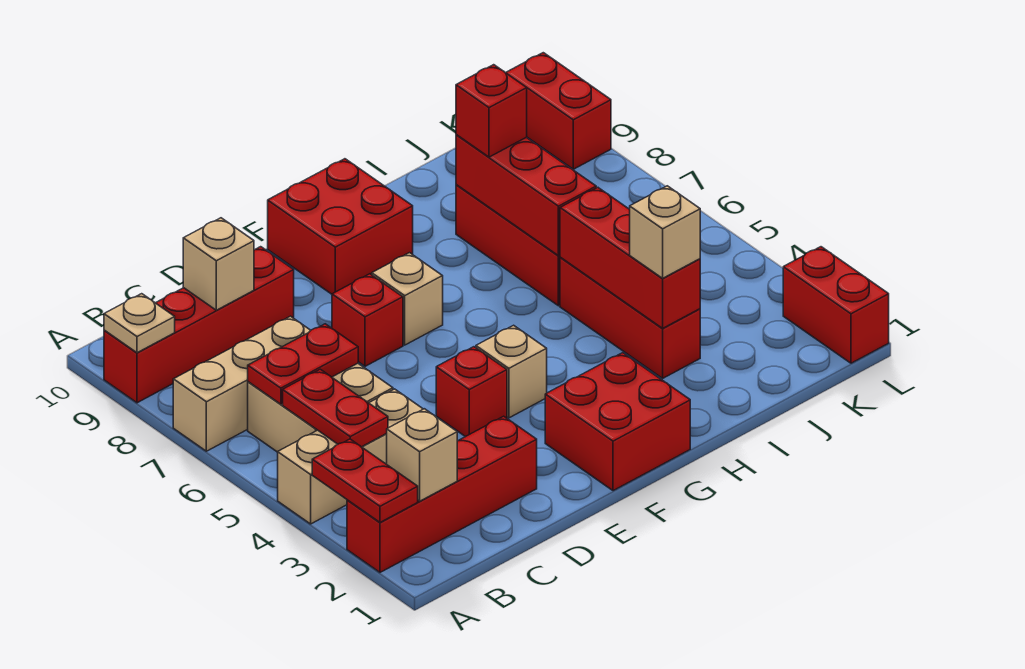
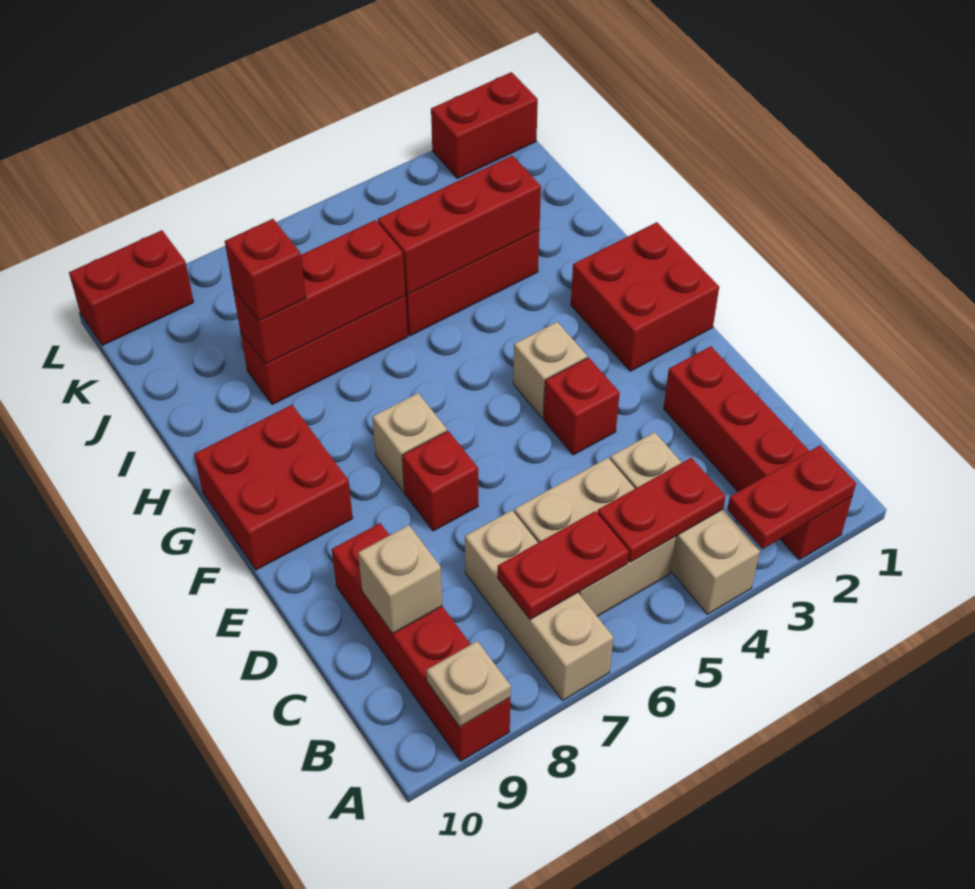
tan brick B2 level 2 -> none
red plate B6:C6 level 2 -> red plate B6:B7 level 2
tan brick I3 level 3 -> none

